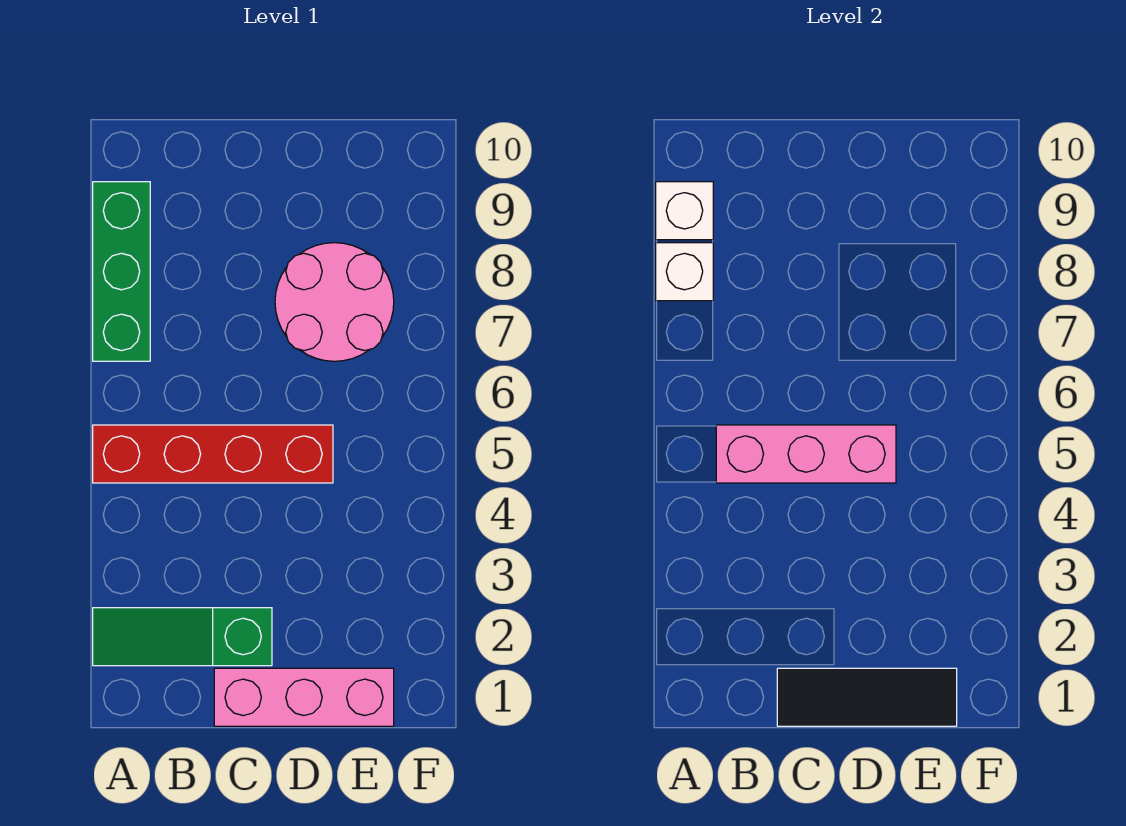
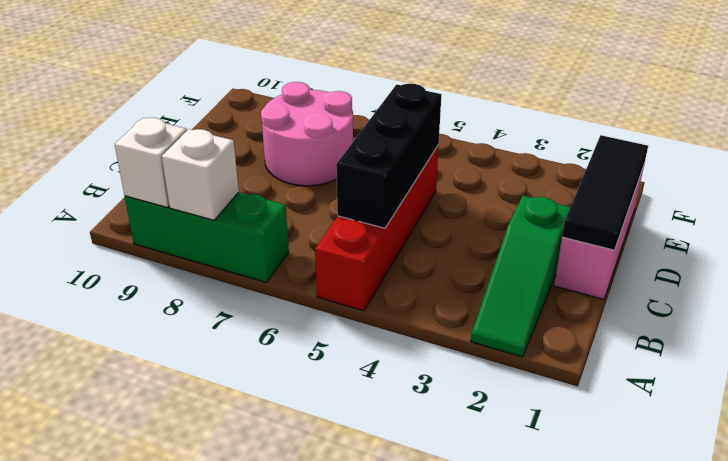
pink brick B5:D5 level 2 -> black brick B5:D5 level 2

